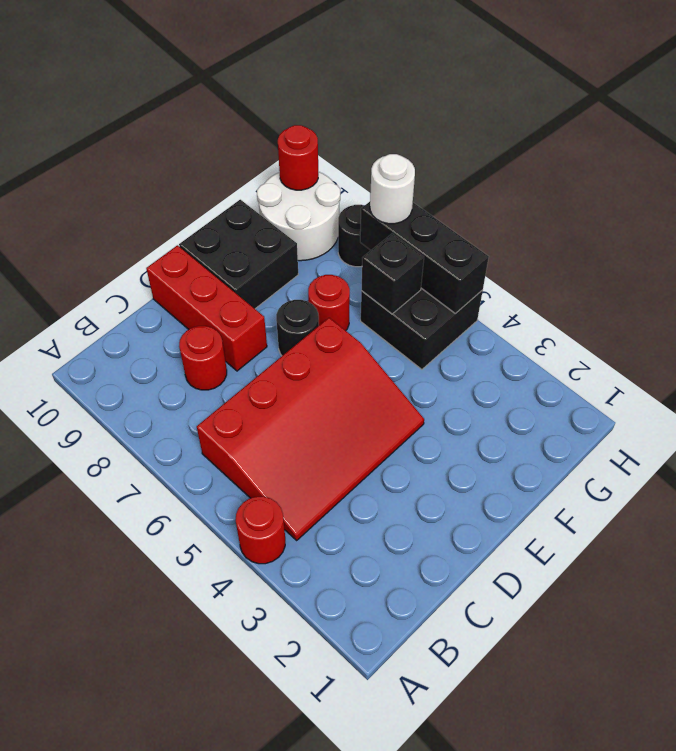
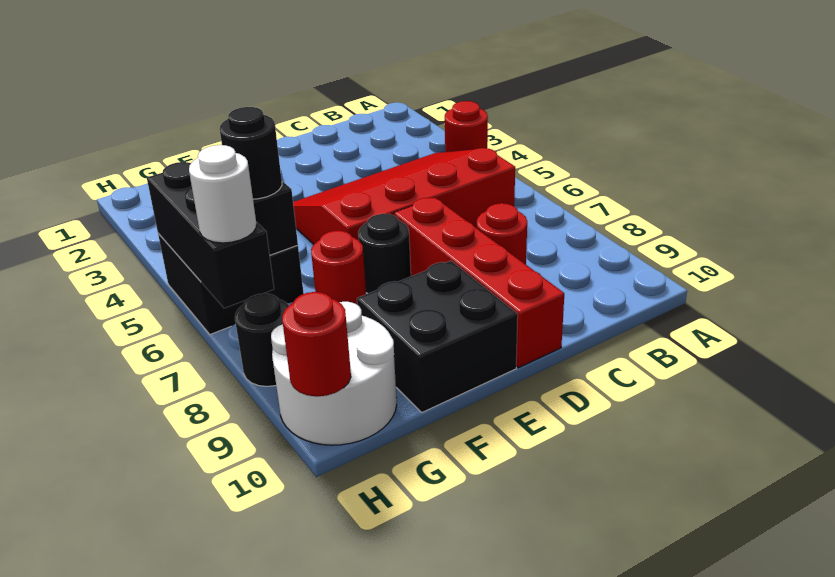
red brick D8:D10 level 1 -> red brick D7:D10 level 1
none -> black round brick G6 level 3

